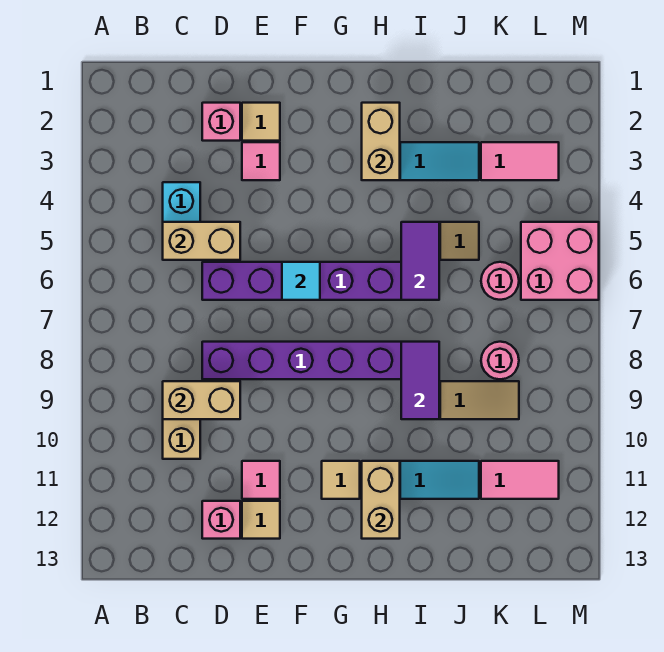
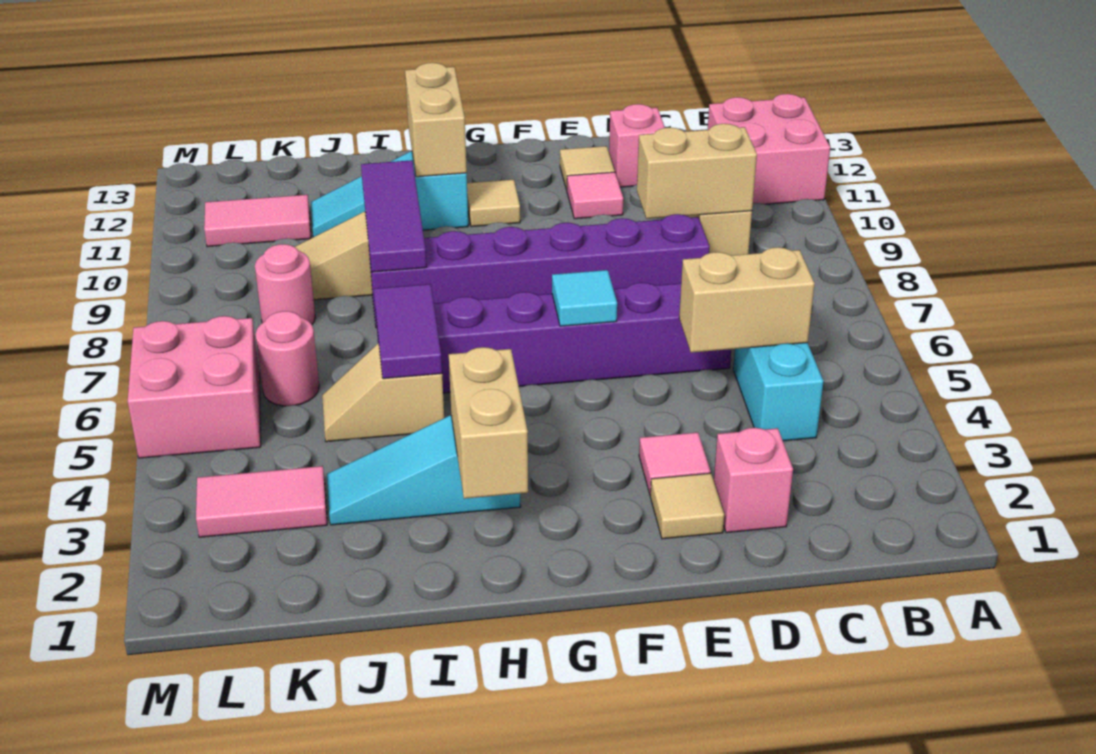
none -> pink brick A11:B12 level 1
purple tile I8:I9 level 2 -> purple tile I8:I10 level 2

